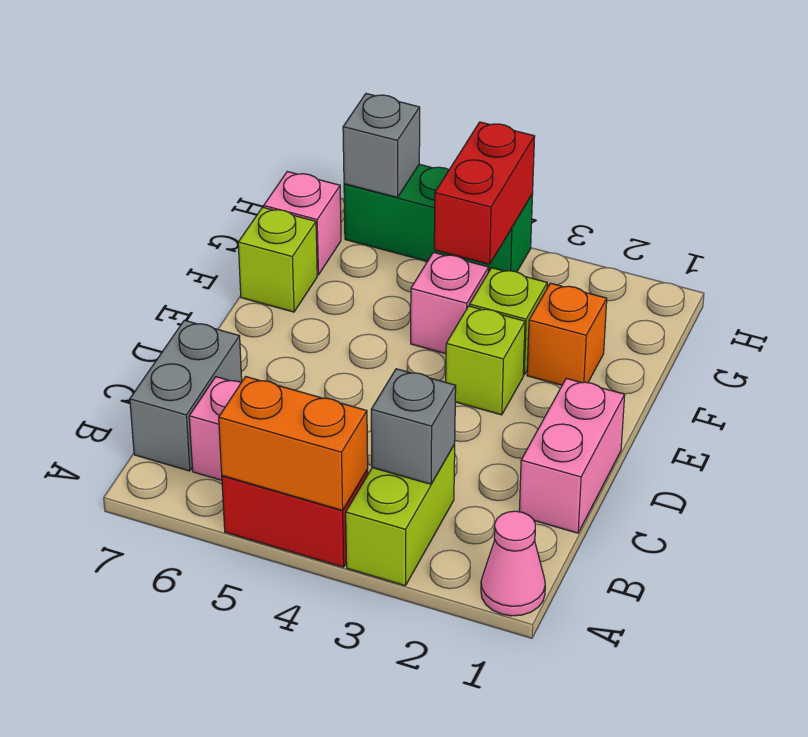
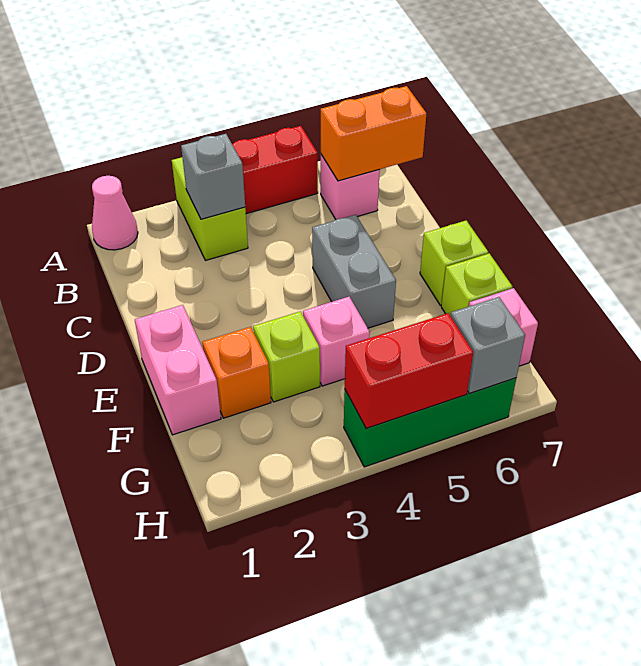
orange brick A4:A5 level 2 -> orange brick B6:B7 level 2
grey brick B7:C7 level 1 -> grey brick D5:E5 level 1
pink brick C1:D1 level 1 -> pink brick E1:F1 level 1
lime brick E3 level 1 -> lime brick E7 level 1
red brick G4:H4 level 2 -> red brick H4:H5 level 2

